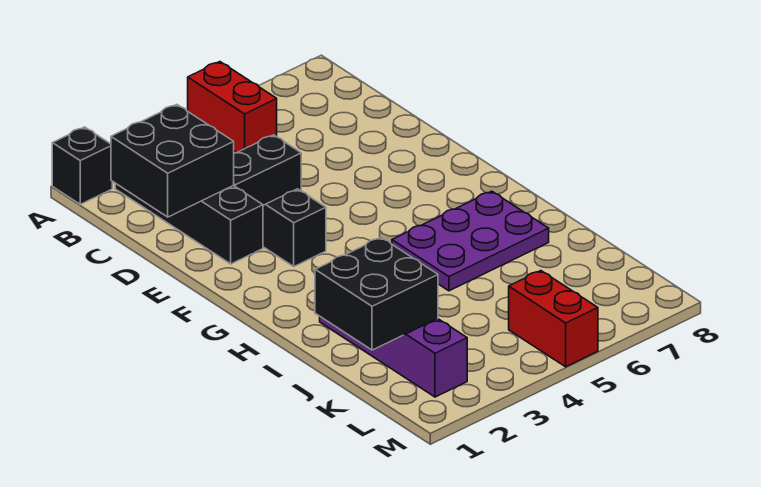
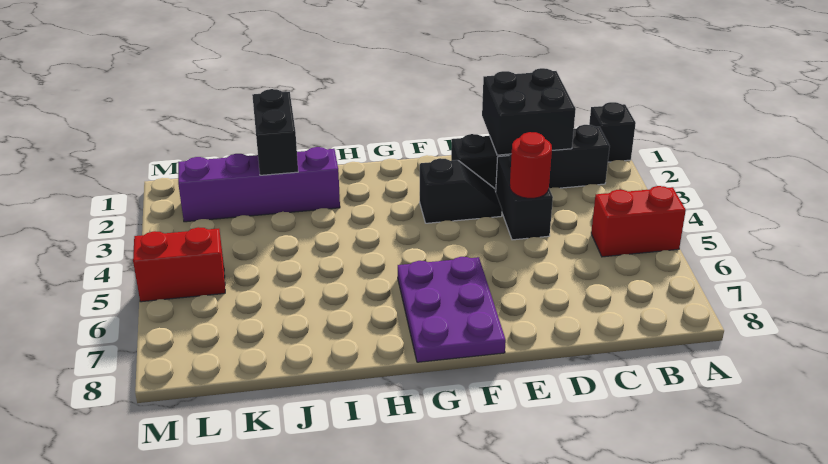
none -> red round brick D4 level 2
purple plate H5:I7 level 1 -> purple plate F6:G8 level 1
black brick J1:K2 level 2 -> black brick J1:J2 level 2

